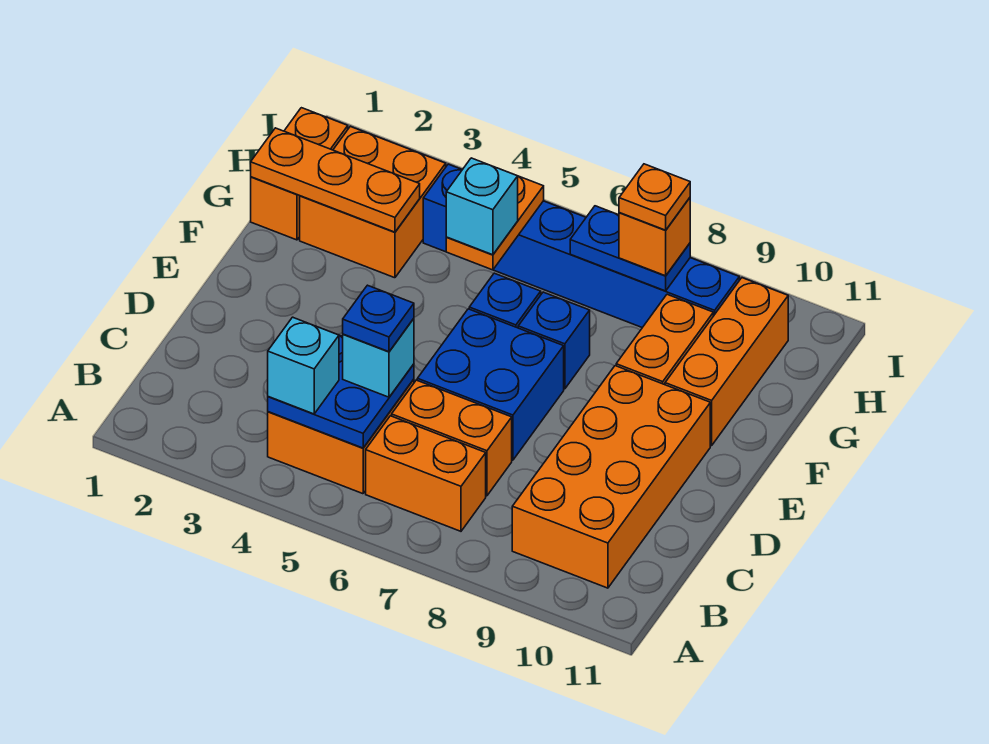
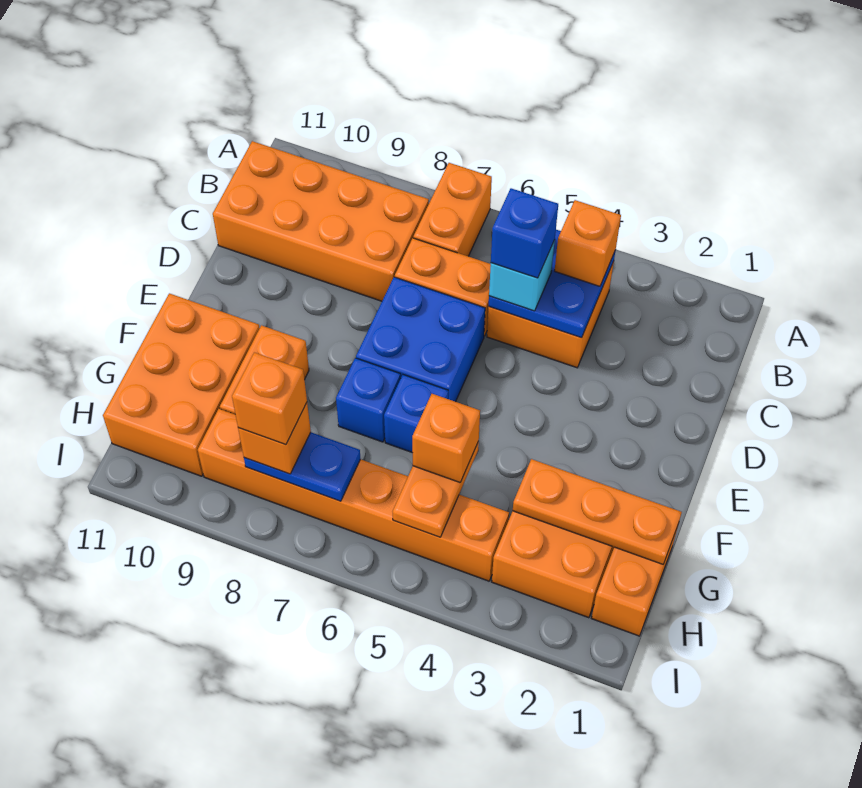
cyan brick B4 level 3 -> orange brick B4 level 3
orange brick B6:B7 level 1 -> orange brick A7:B7 level 1
orange brick B9:E10 level 1 -> orange brick B8:C11 level 1
blue plate C5 level 4 -> blue brick C5 level 4
orange brick F10:H10 level 1 -> orange brick F10:H11 level 1
cyan brick G5 level 3 -> orange brick G5 level 3
blue brick H4:H9 level 1 -> orange brick H4:H9 level 1
orange plate H8 level 4 -> orange brick H8 level 4

